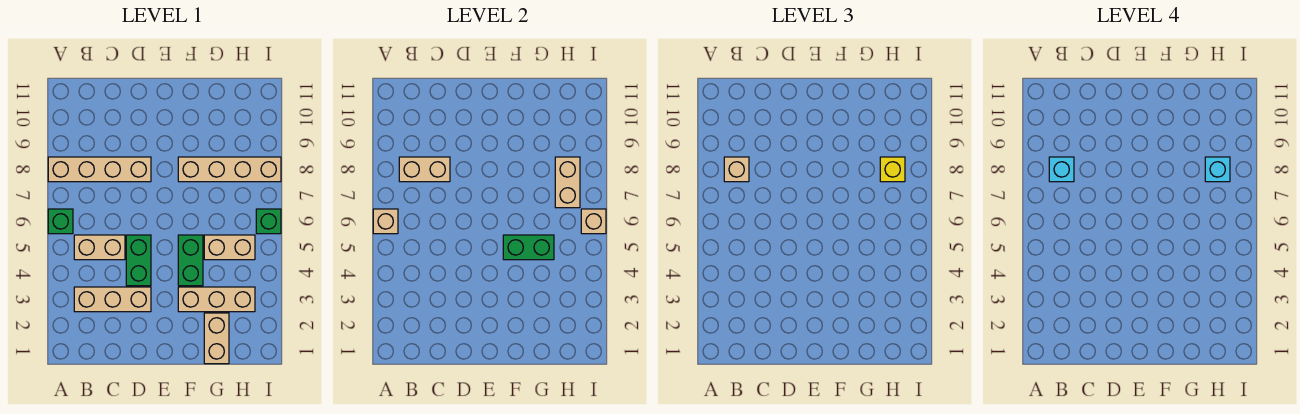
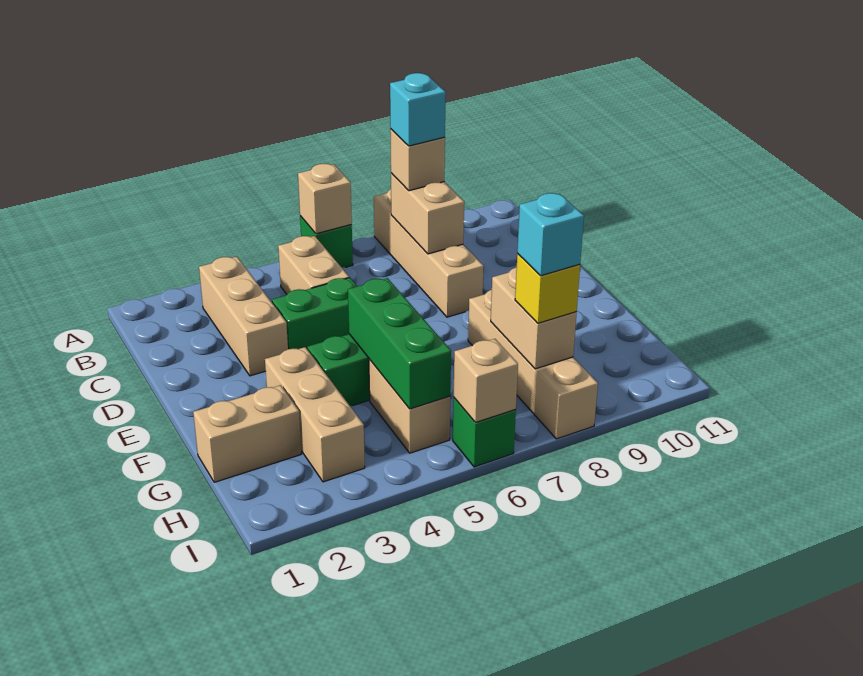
green brick F5:G5 level 2 -> green brick F5:H5 level 2
tan brick H7:H8 level 2 -> tan brick G8:H8 level 2

